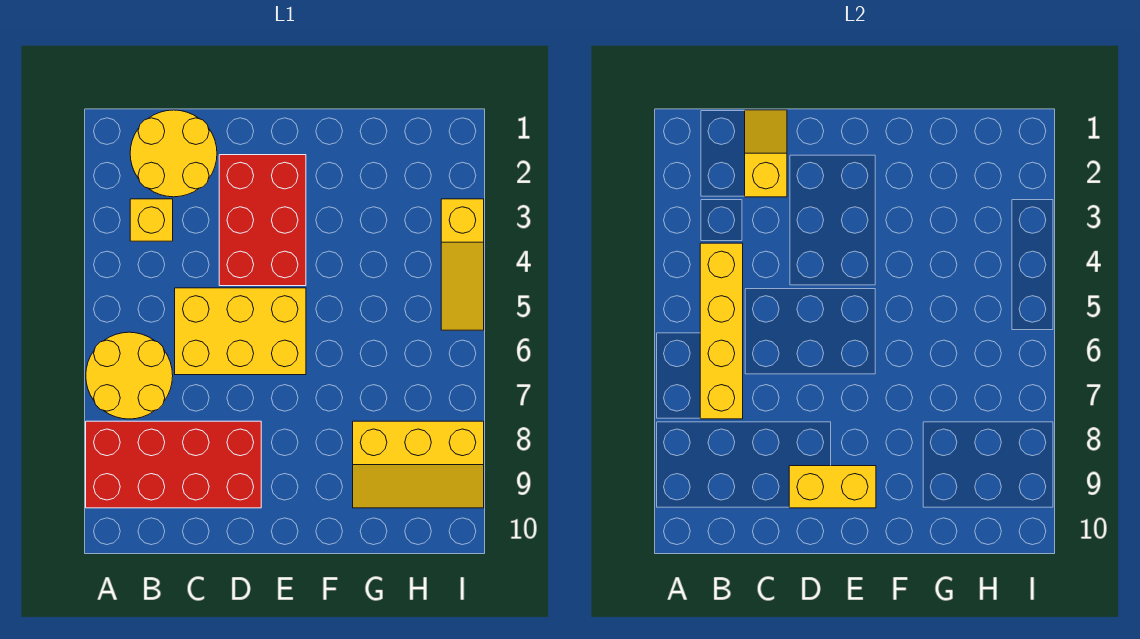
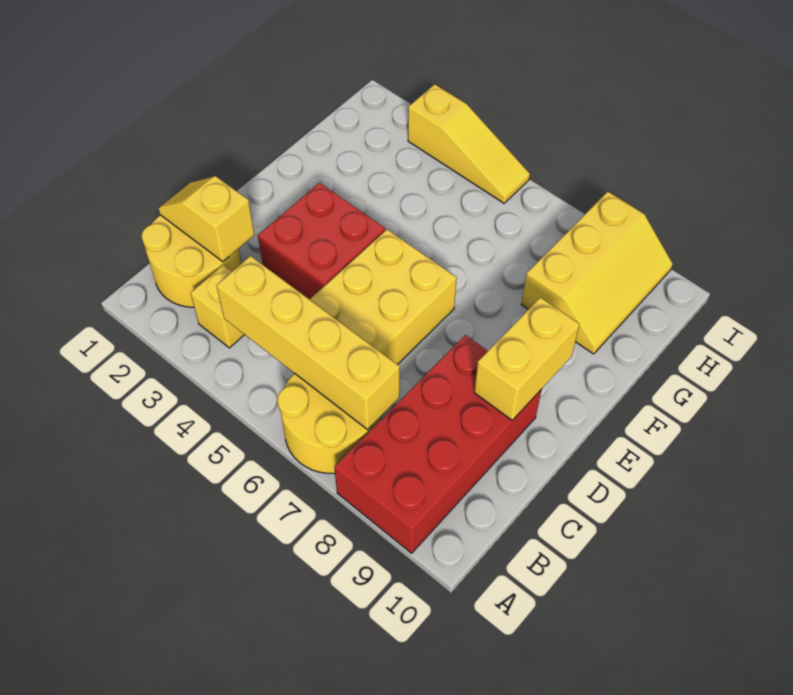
red brick D2:E4 level 1 -> red brick D3:E4 level 1

